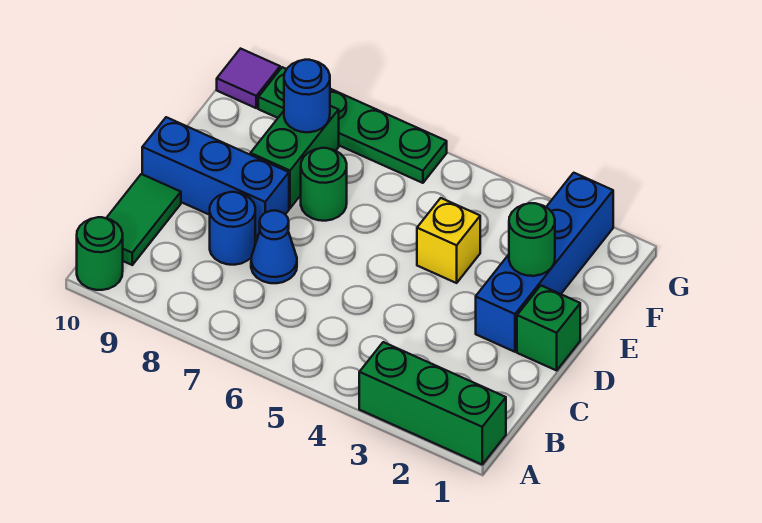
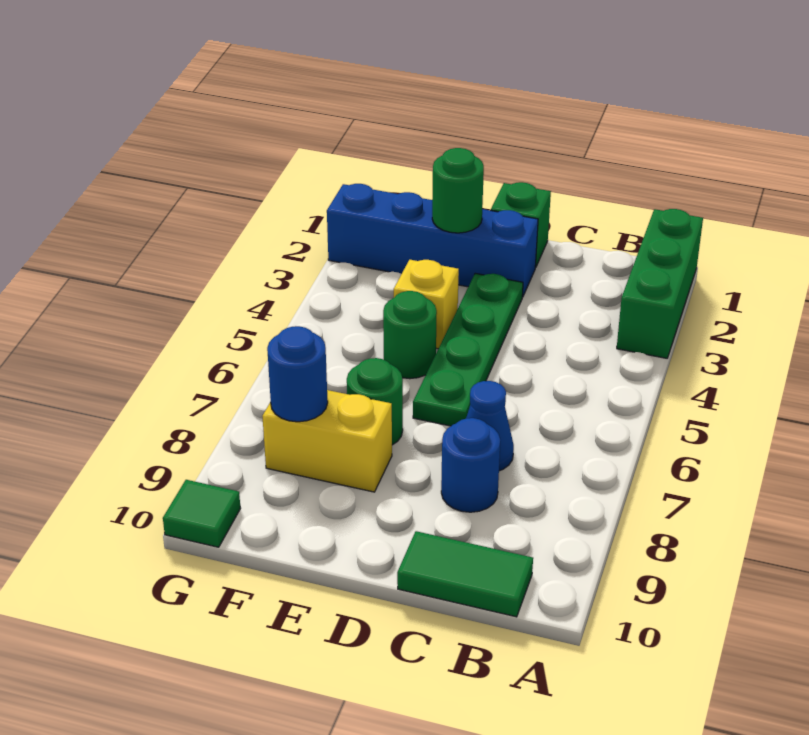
green round brick A10 level 1 -> green round brick E5 level 1
blue brick D8:D10 level 1 -> none
green brick E8:F8 level 1 -> yellow brick E8:F8 level 1
green plate G6:G9 level 1 -> green plate D3:D6 level 1
purple tile G10 level 1 -> green tile G10 level 1

